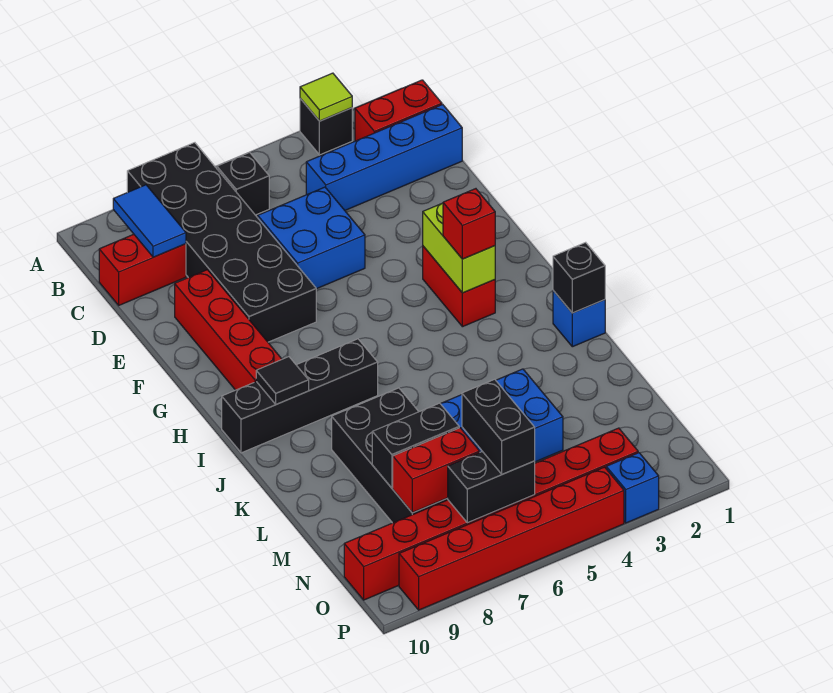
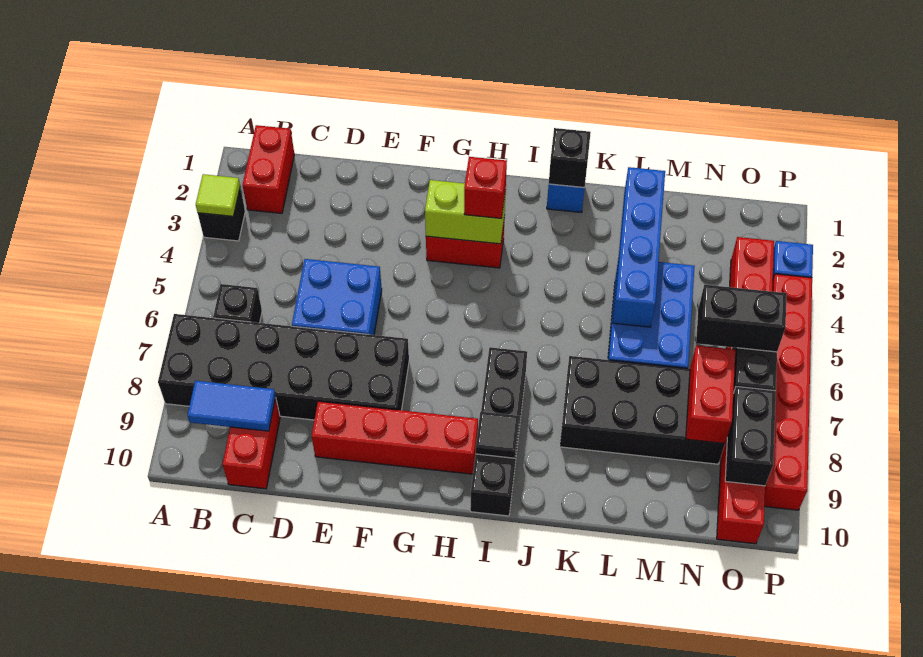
blue brick C1:C4 level 1 -> blue brick L2:L5 level 2
black brick M7:M8 level 2 -> black brick O8:O9 level 2

